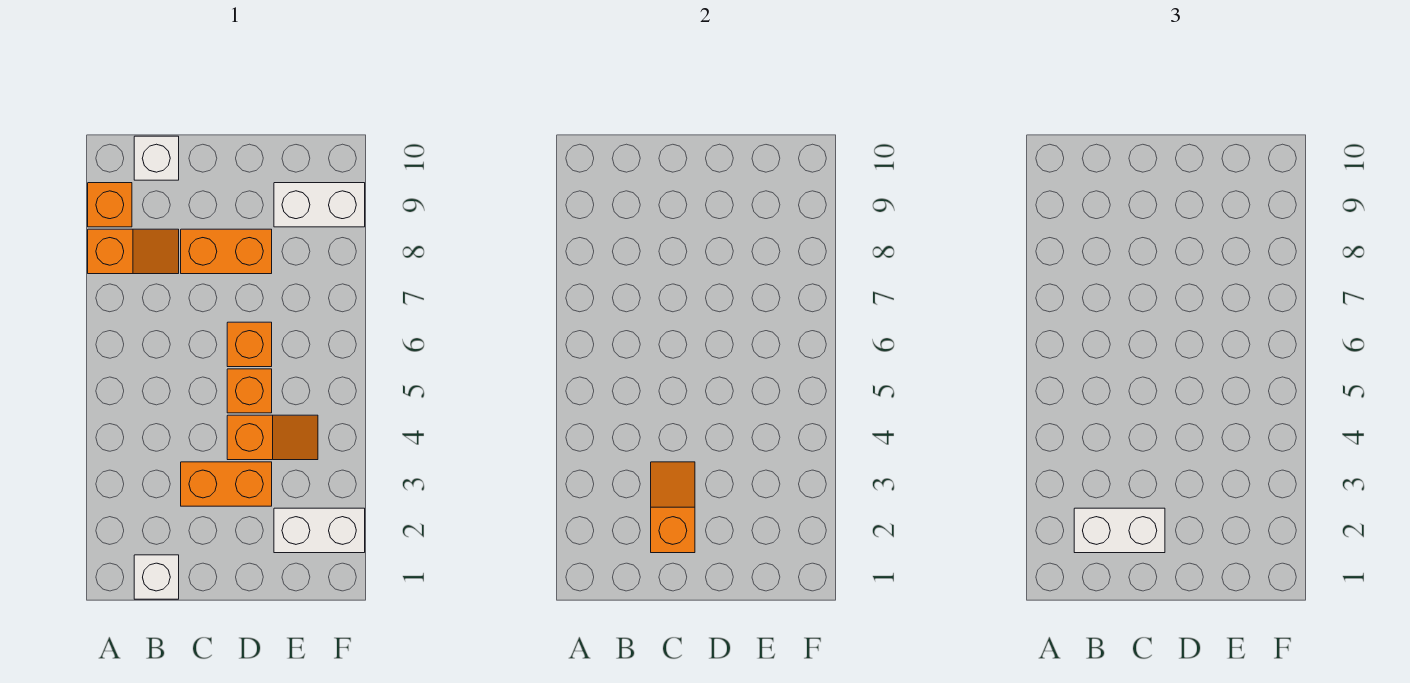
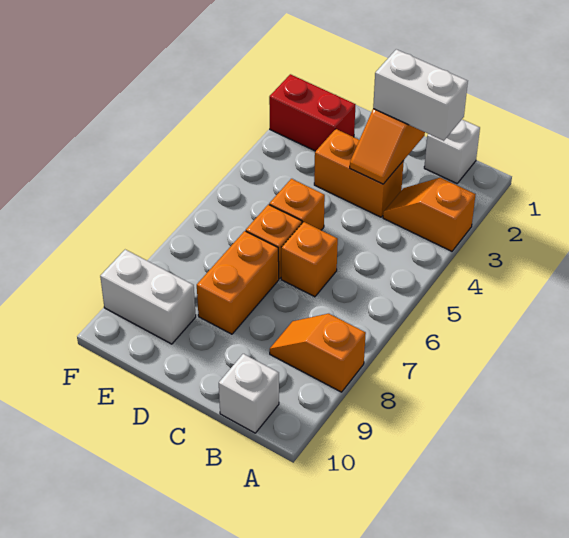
orange brick A9 level 1 -> orange brick C6 level 1
orange brick C8:D8 level 1 -> orange brick D7:D8 level 1
orange slope D4:E4 level 1 top D -> orange slope A3:B3 level 1 top A
white brick E2:F2 level 1 -> red brick E2:F2 level 1

